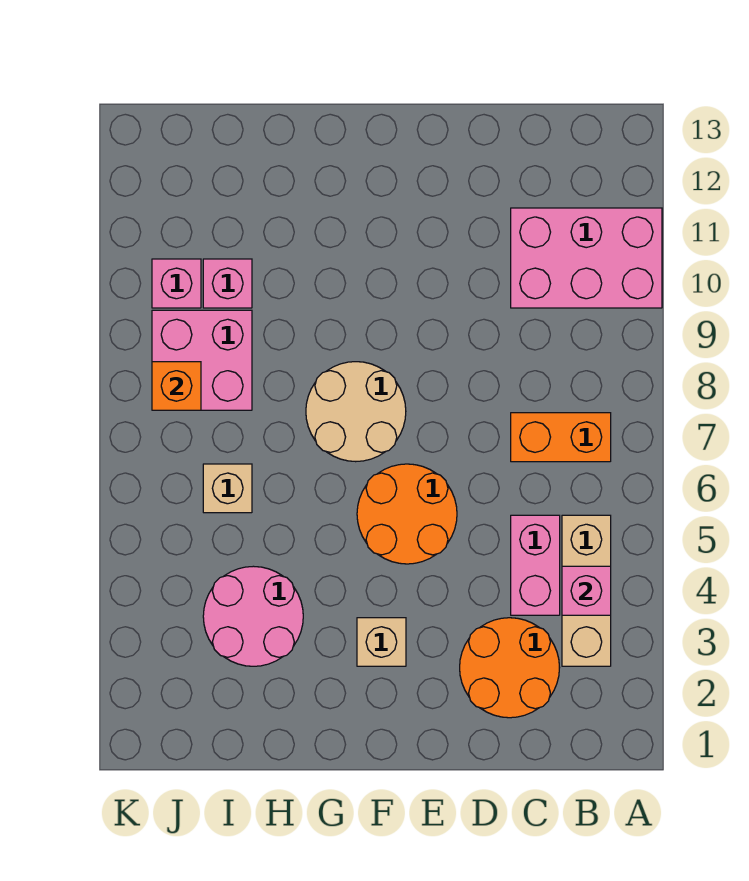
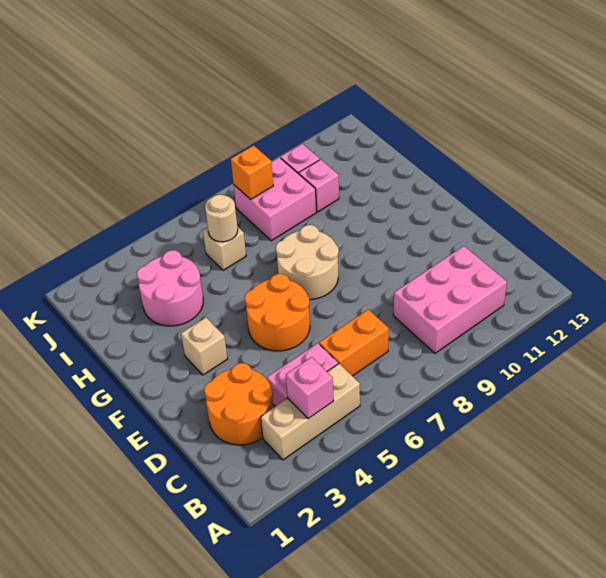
pink brick A10:C11 level 1 -> pink brick B9:C11 level 1
orange brick B7:C7 level 1 -> orange brick C6:C7 level 1
none -> tan round brick I6 level 2

